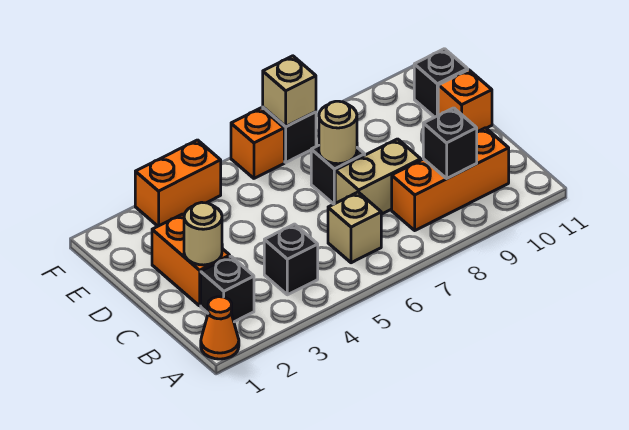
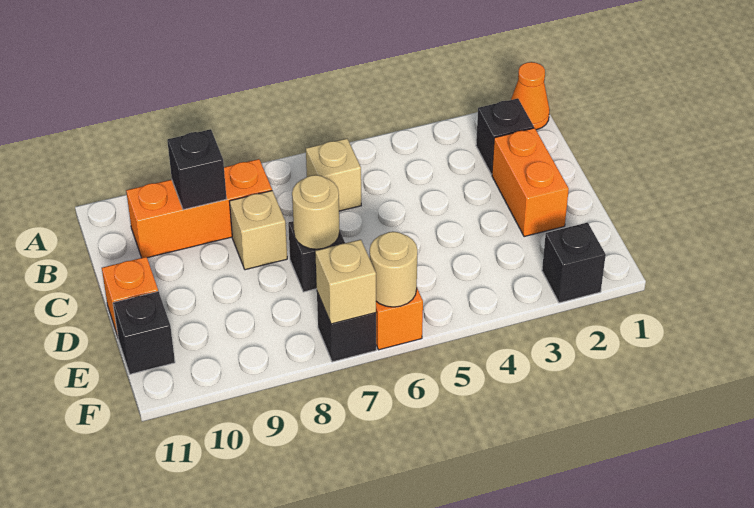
black brick B4 level 1 -> black brick F2 level 1
tan round brick C2 level 2 -> tan round brick F6 level 2
tan brick C7:C8 level 1 -> tan brick C8 level 1
orange brick F3:F4 level 1 -> none

